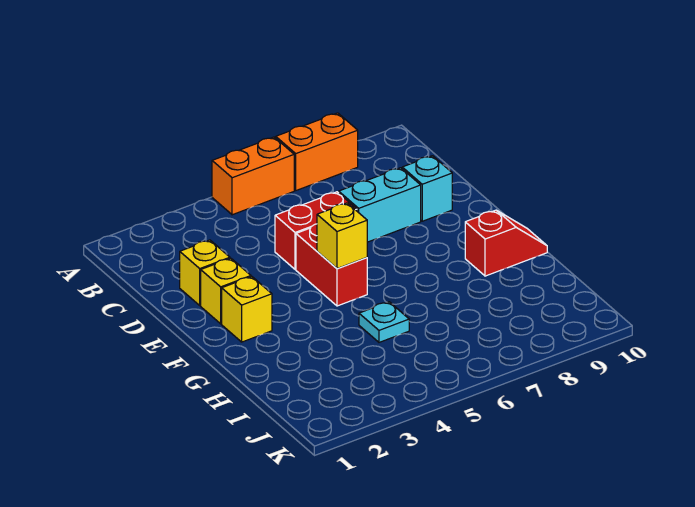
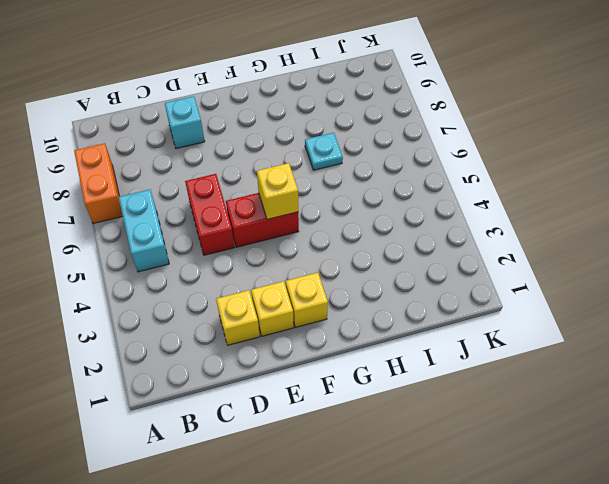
orange brick A5:A6 level 1 -> none
cyan brick D7:D8 level 1 -> cyan brick B5:B6 level 1
red slope G9:G10 level 1 top 9 -> none
cyan plate H5 level 1 -> cyan plate H7 level 1

